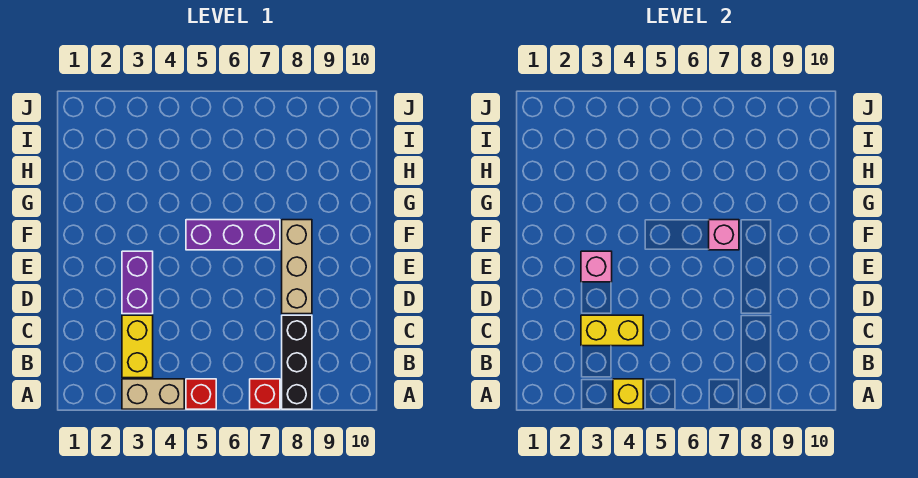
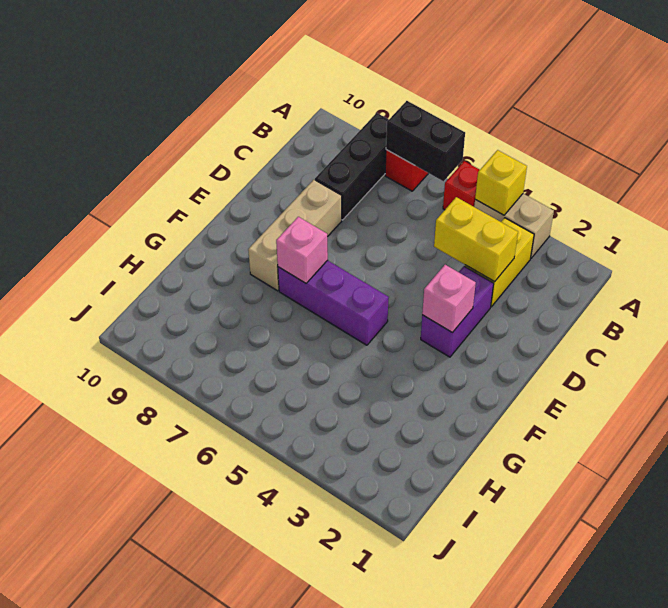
none -> black brick A6:A7 level 2

